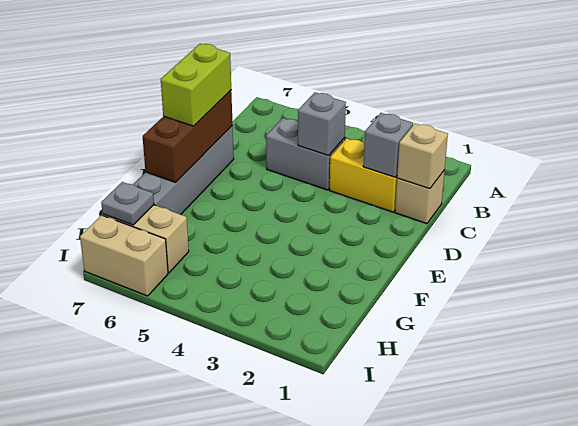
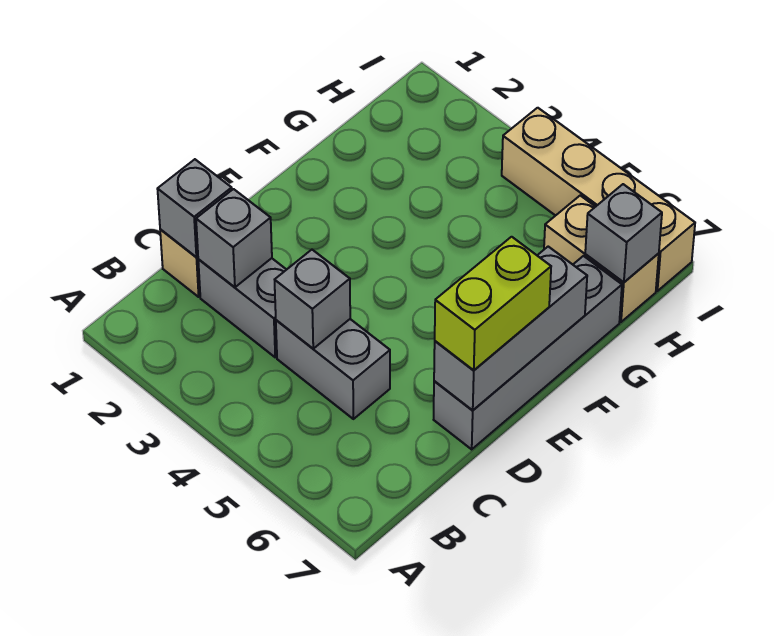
tan brick C1 level 2 -> grey brick C1 level 2
yellow brick C2:C3 level 1 -> grey brick C2:C3 level 1
brown brick D7:F7 level 2 -> grey brick D7:F7 level 2
grey plate H7 level 2 -> grey brick H7 level 2
tan brick I6:I7 level 1 -> tan brick I4:I7 level 1

